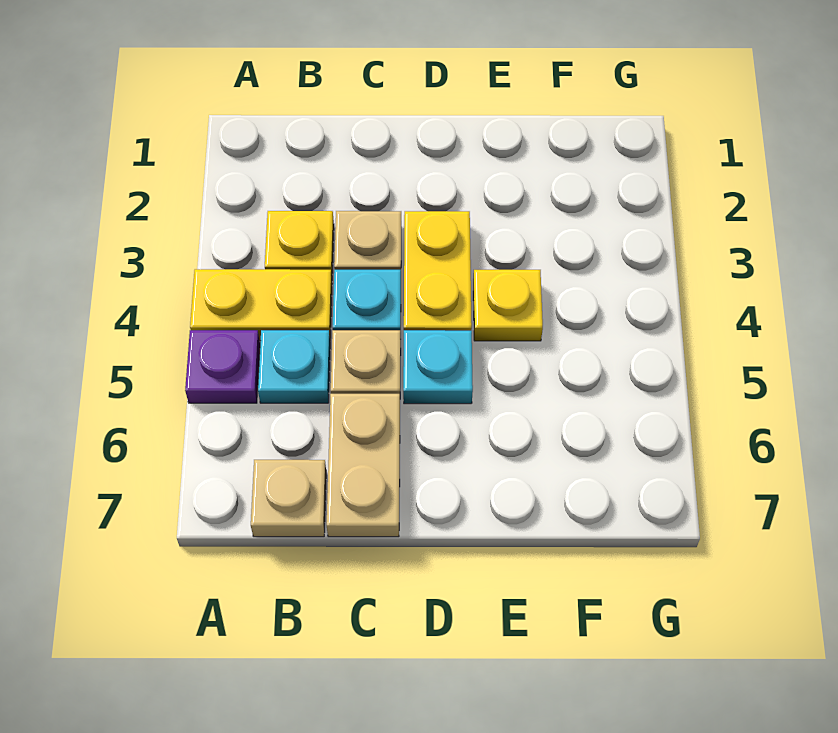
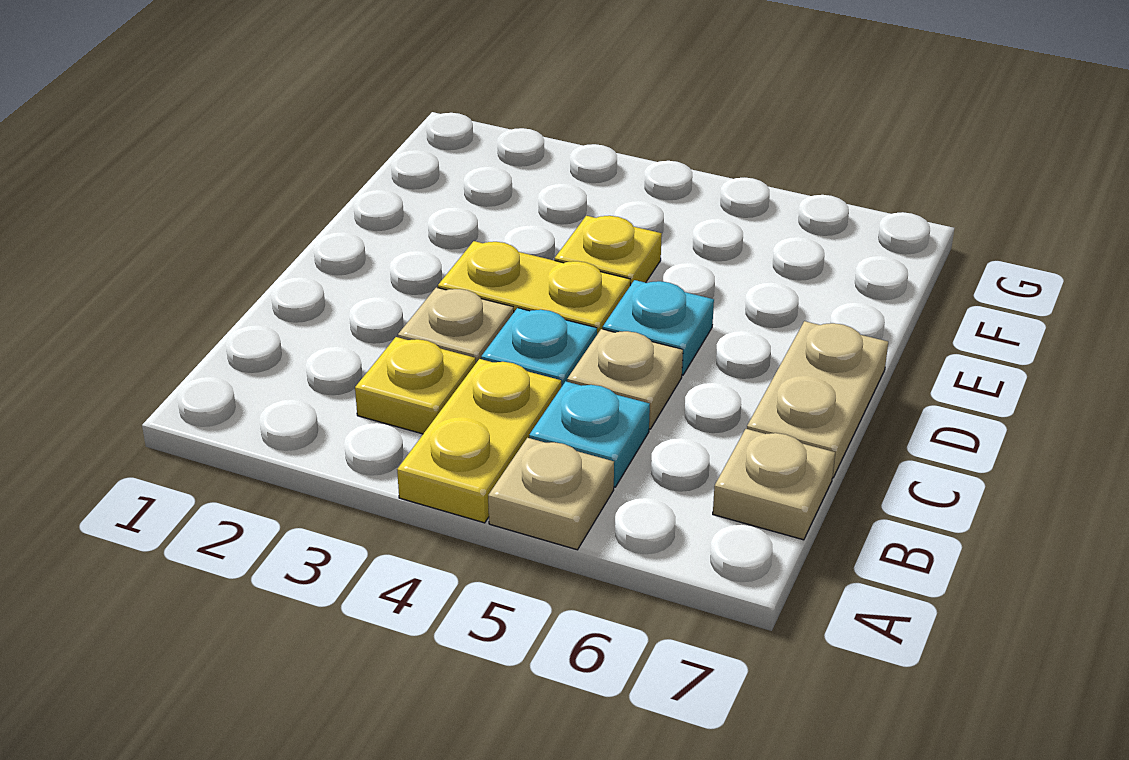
purple plate A5 level 1 -> tan plate A5 level 1
tan plate C6:C7 level 1 -> tan plate C7:D7 level 1

